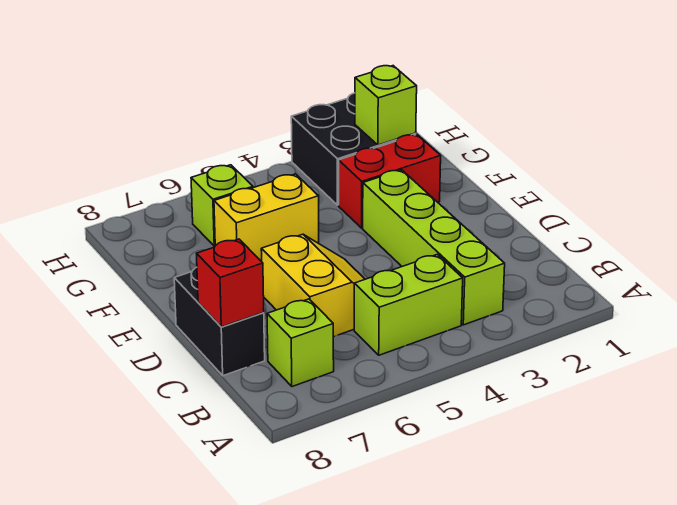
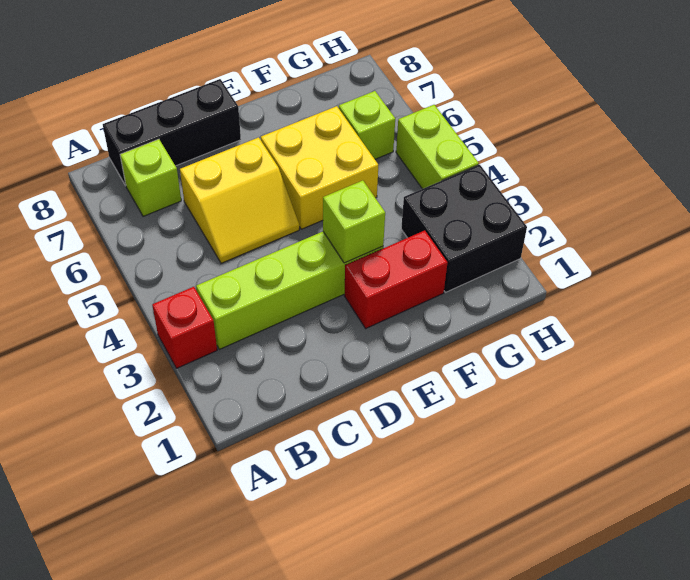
lime brick B4:B5 level 1 -> lime brick H4:H5 level 1
black brick C8:D8 level 1 -> black brick B8:D8 level 1
red brick C8 level 2 -> red brick A3 level 1
red brick F2:F3 level 1 -> red brick E2:F2 level 1
yellow brick F5:F6 level 1 -> yellow brick E5:F6 level 1
lime brick G2 level 2 -> lime brick E3 level 2

